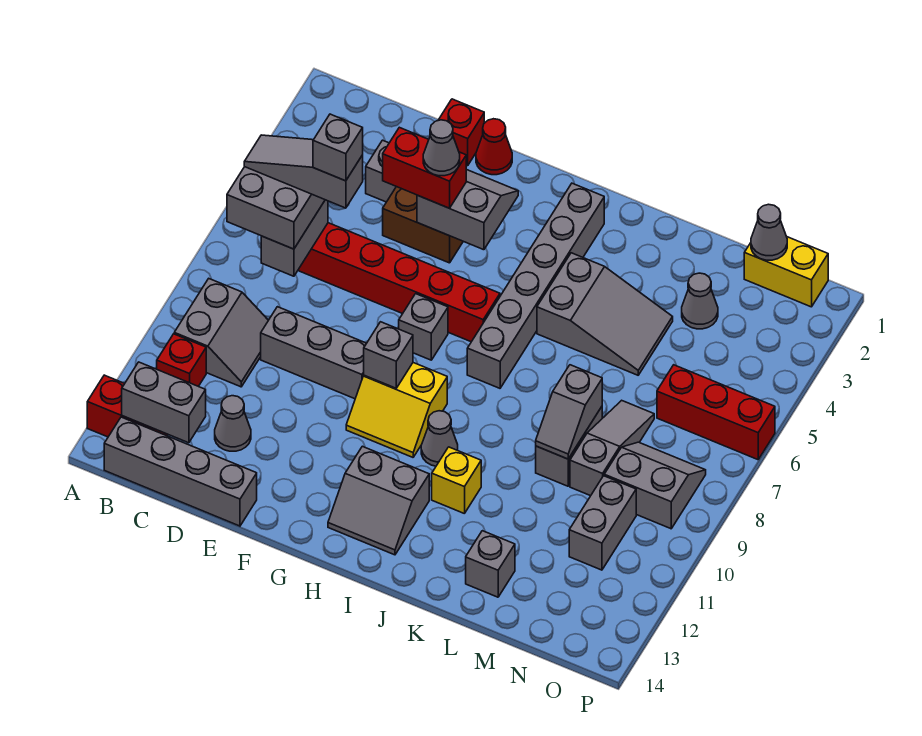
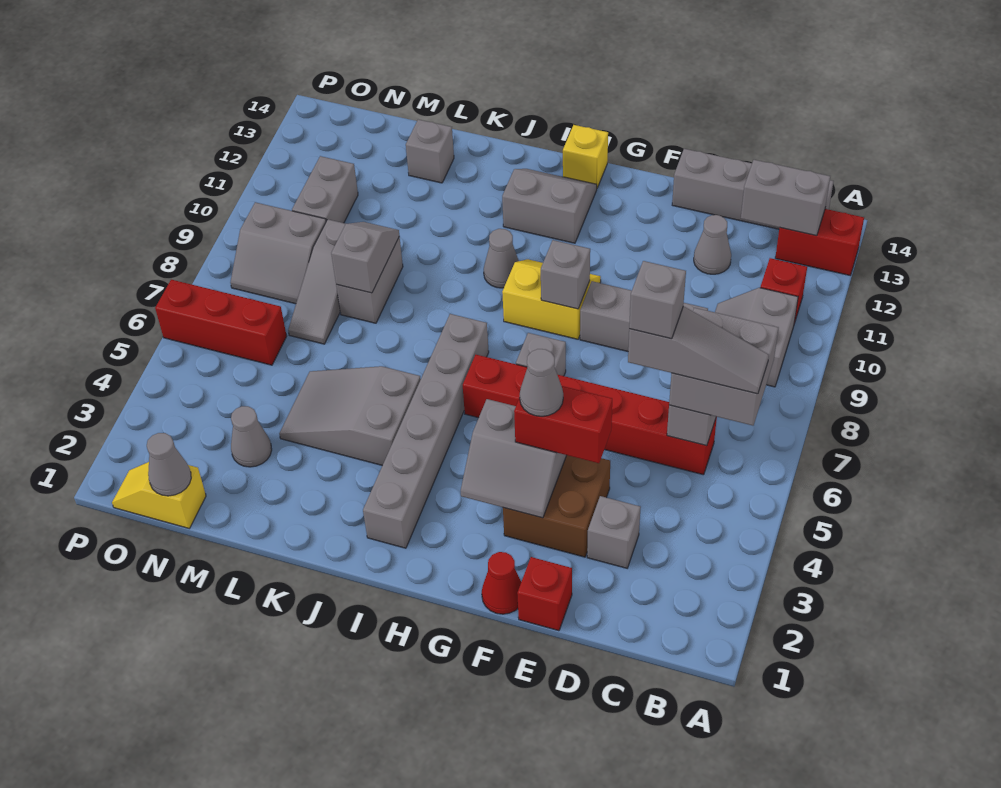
yellow brick J11 level 1 -> yellow brick H14 level 1
yellow brick N1:O1 level 1 -> yellow slope N1:O1 level 1 top N

